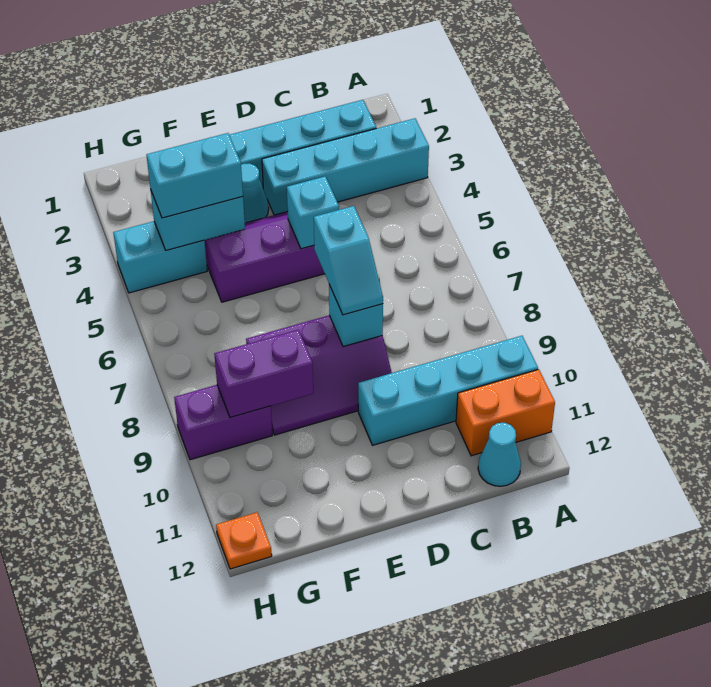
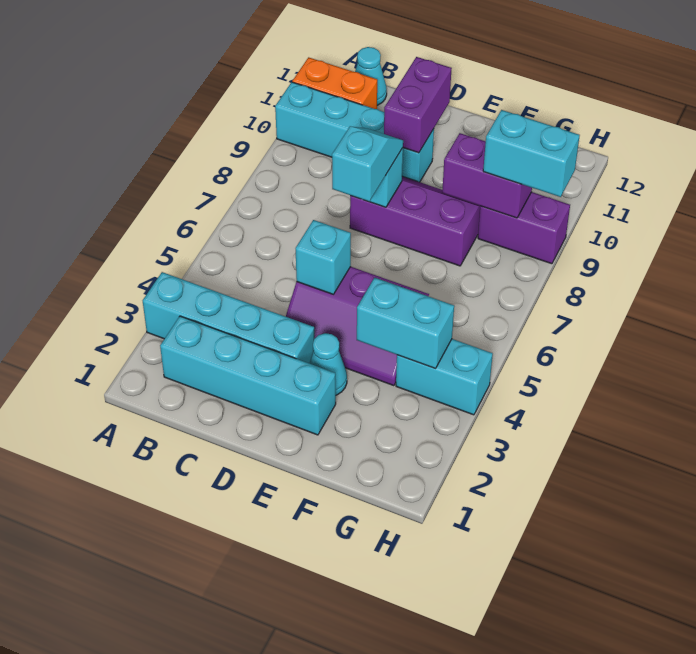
none -> purple brick D10:D11 level 2
cyan brick F4:G4 level 3 -> cyan brick G9:H9 level 3
orange plate H12 level 1 -> none

